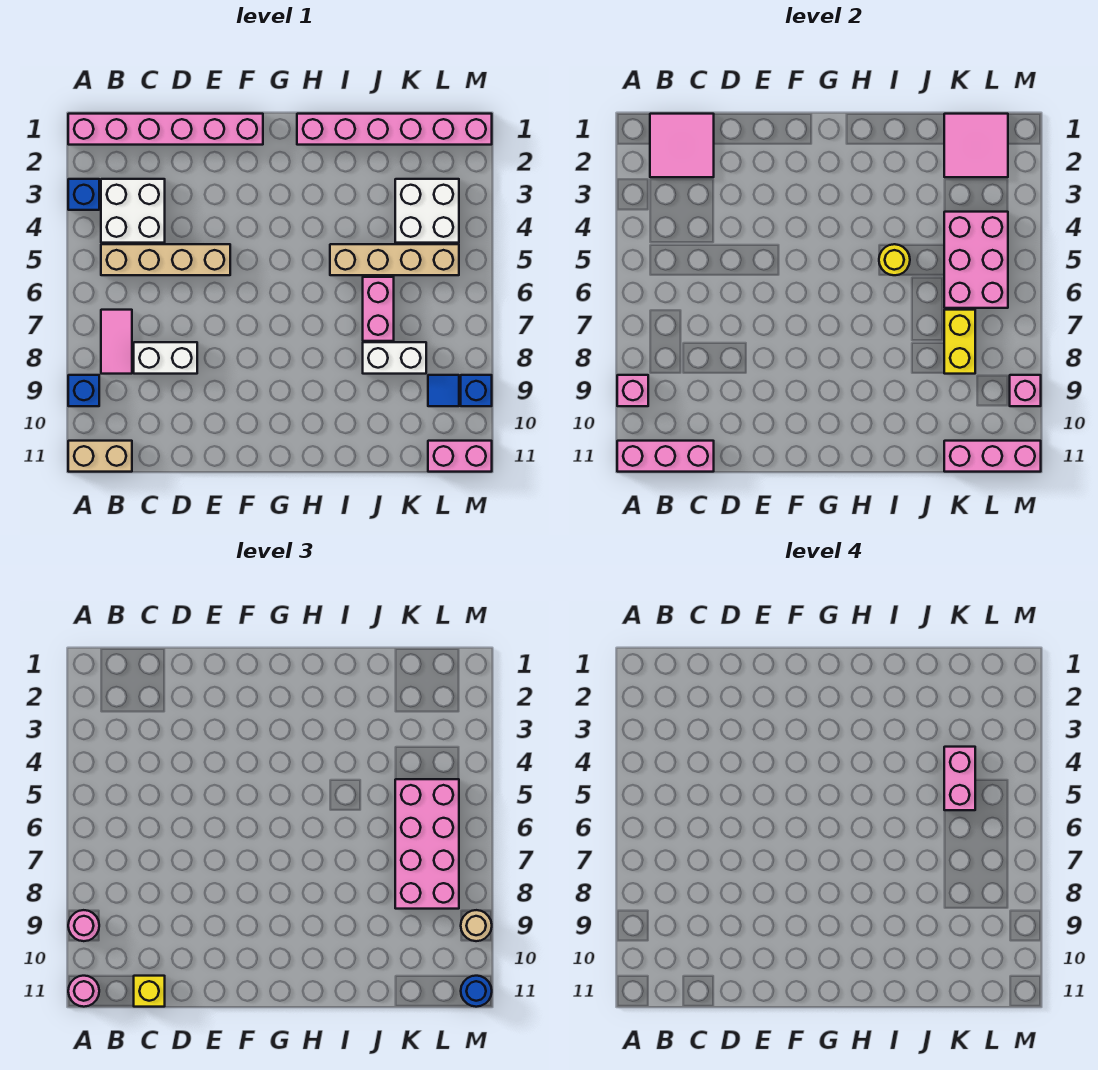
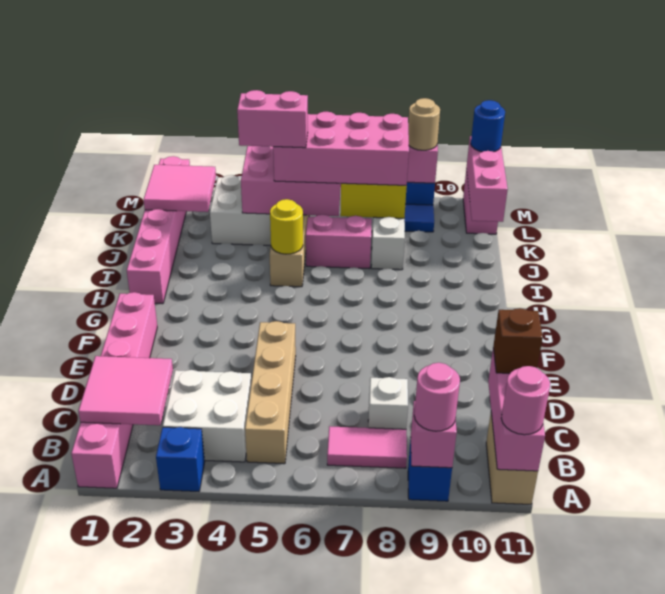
white brick C8:D8 level 1 -> white brick C8 level 1
yellow brick C11 level 3 -> brown brick C11 level 3

